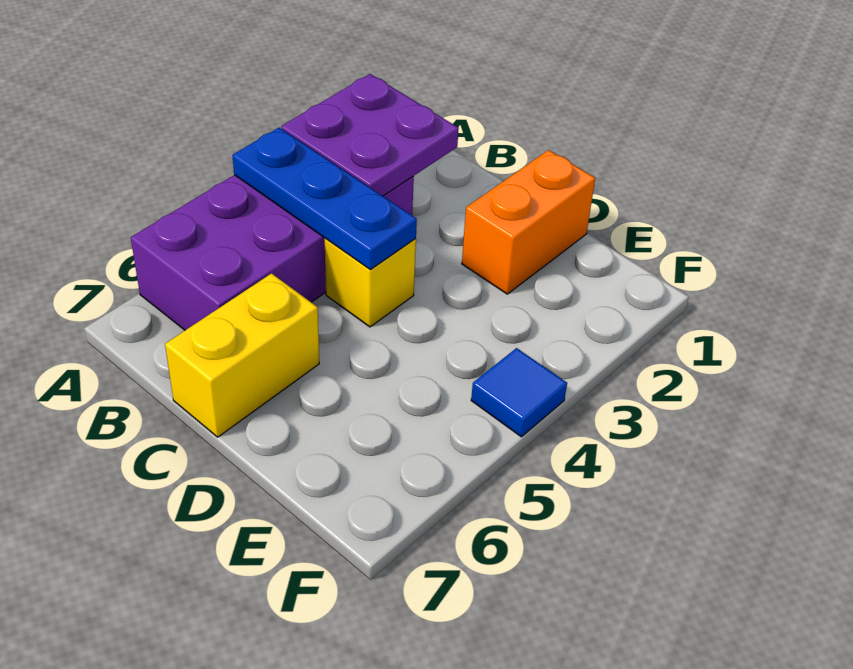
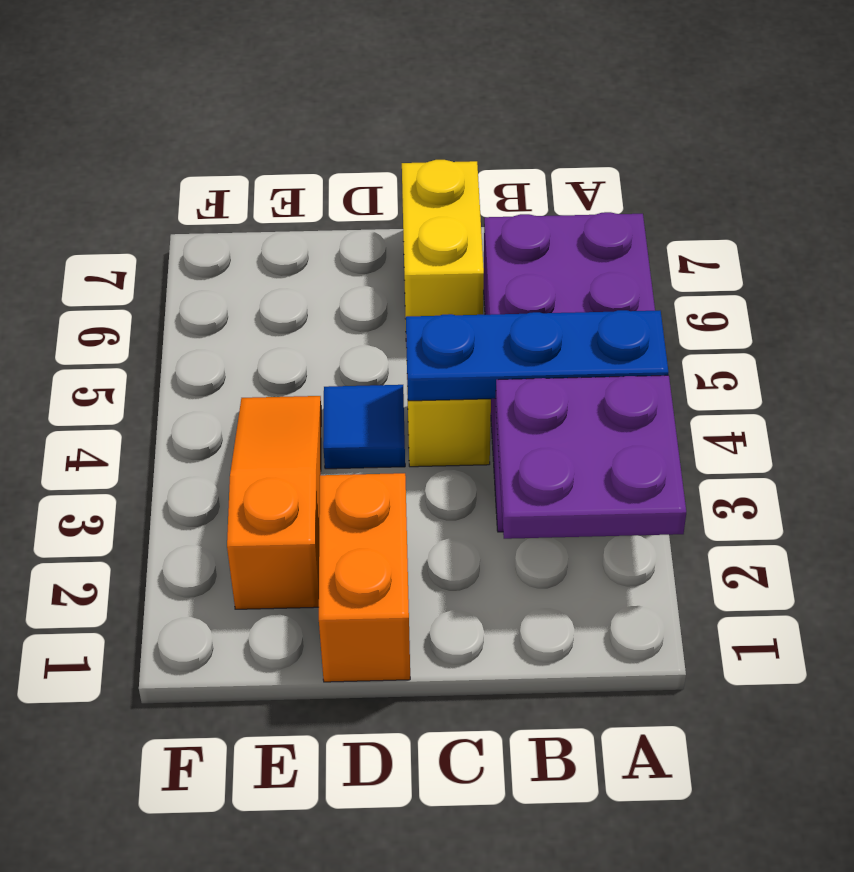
none -> orange slope E2:E4 level 1 top 2
blue tile F4 level 1 -> blue tile D4 level 1

